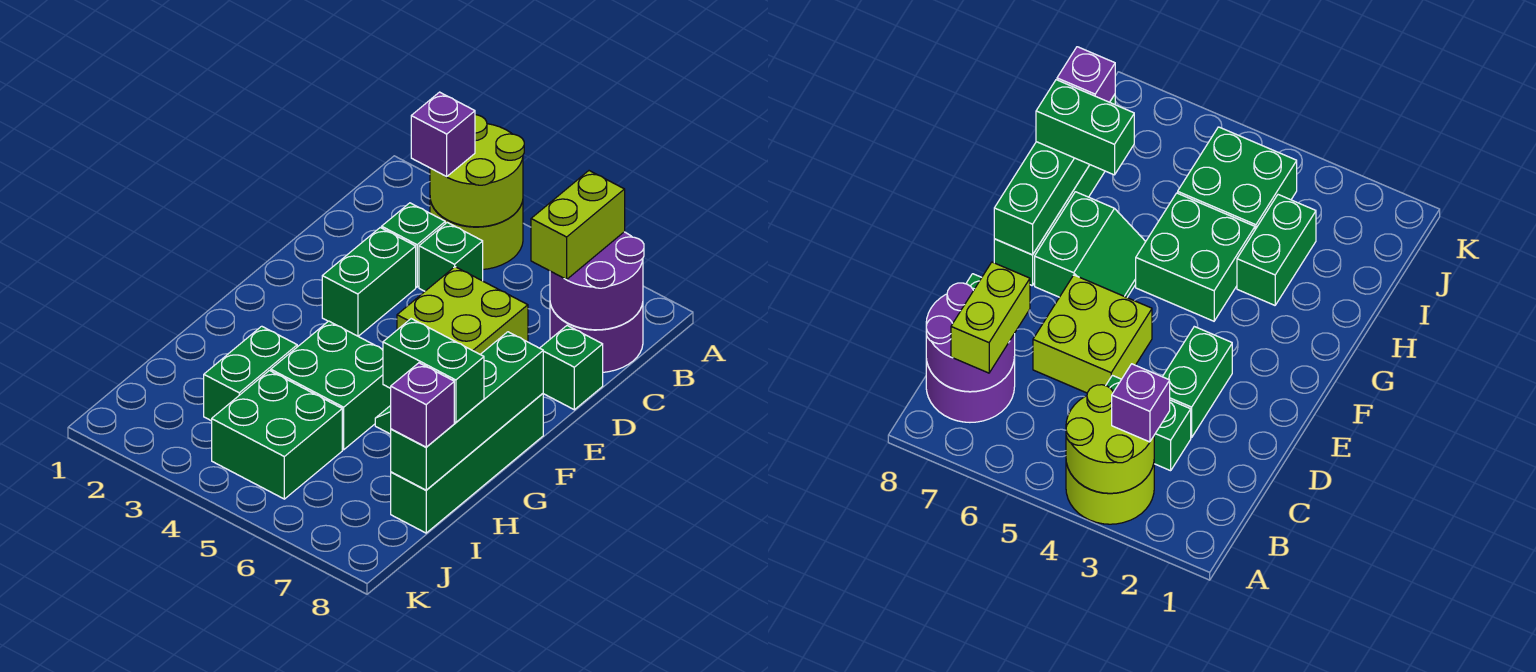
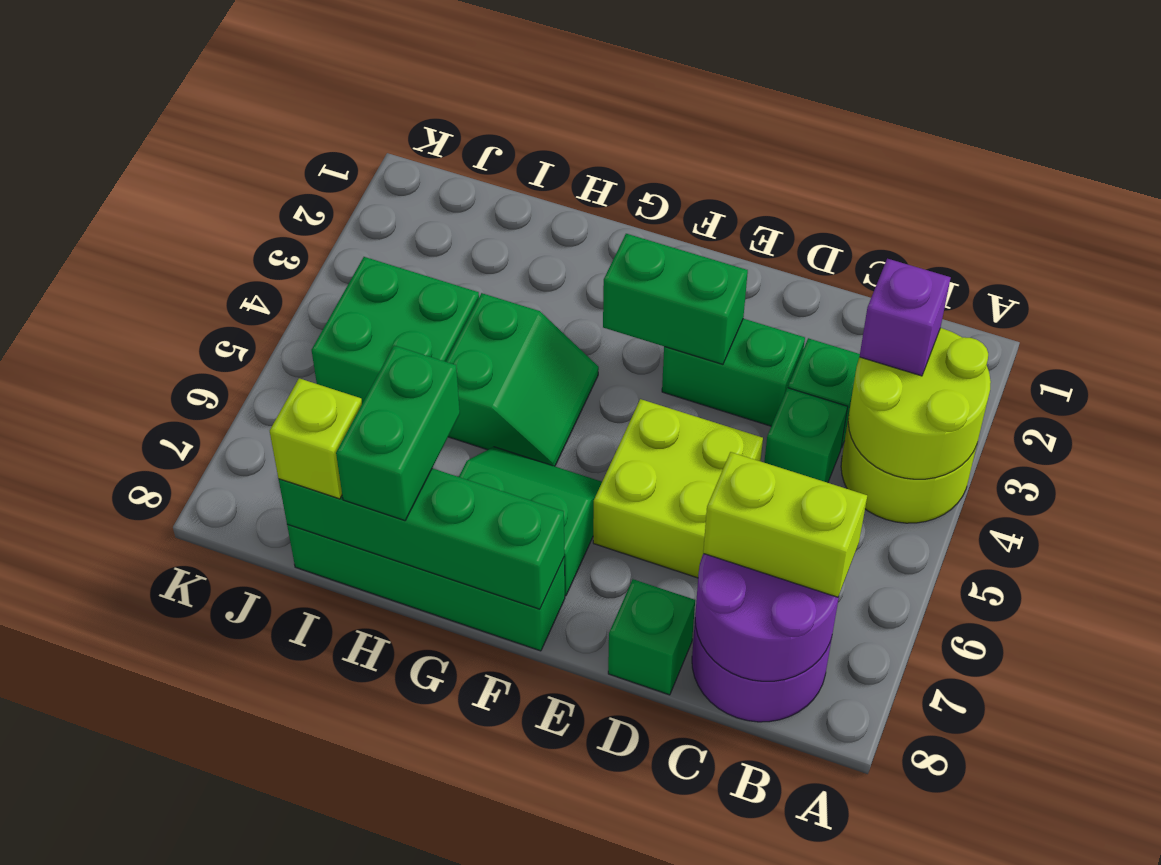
green brick G4:H5 level 1 -> green slope G4:H5 level 1 top H
green brick H3:I3 level 1 -> green brick E3:F3 level 2
purple brick I8 level 3 -> lime brick I8 level 3

